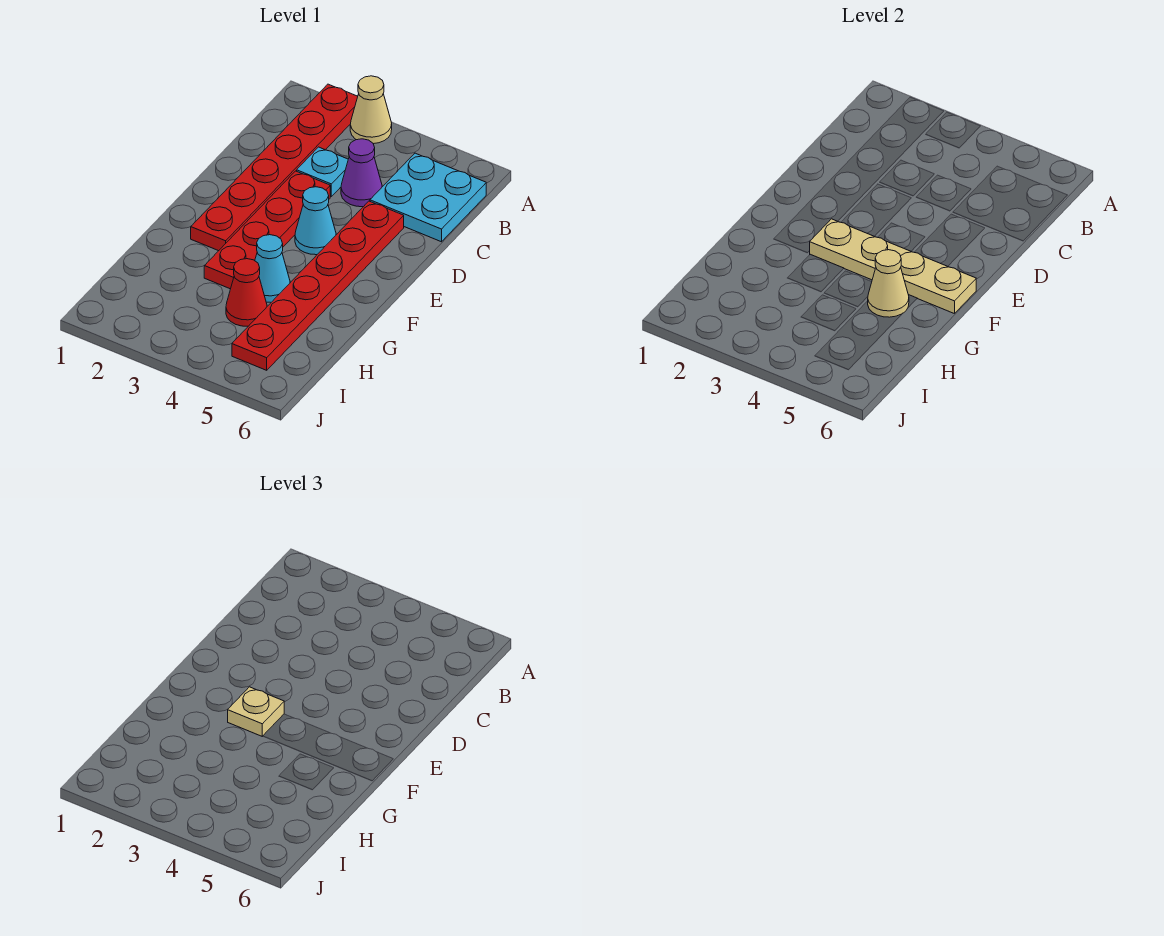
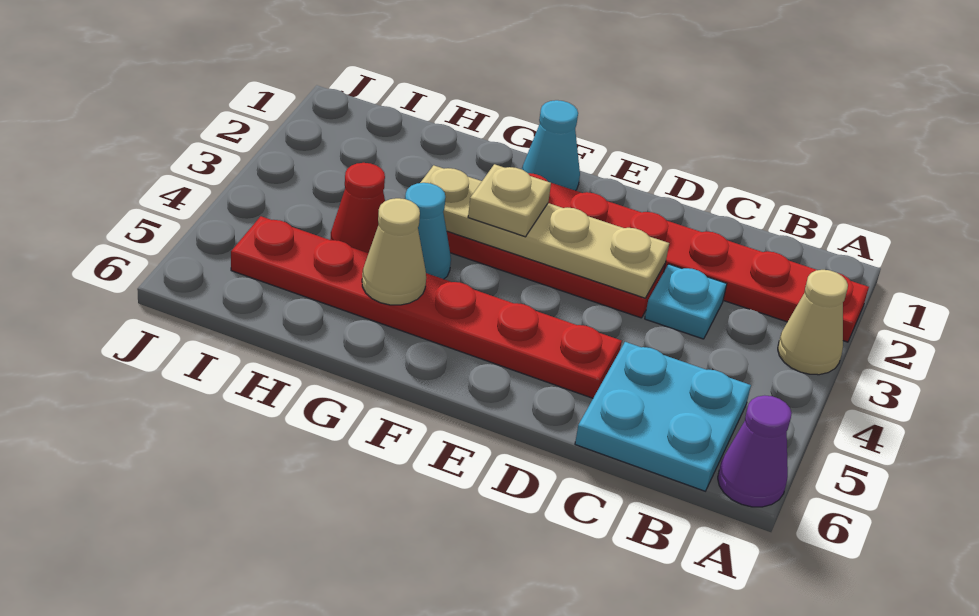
purple cone C4 level 1 -> purple cone A6 level 1
cyan cone E4 level 1 -> cyan cone F1 level 1
tan plate F3:F6 level 2 -> tan plate D3:G3 level 2

